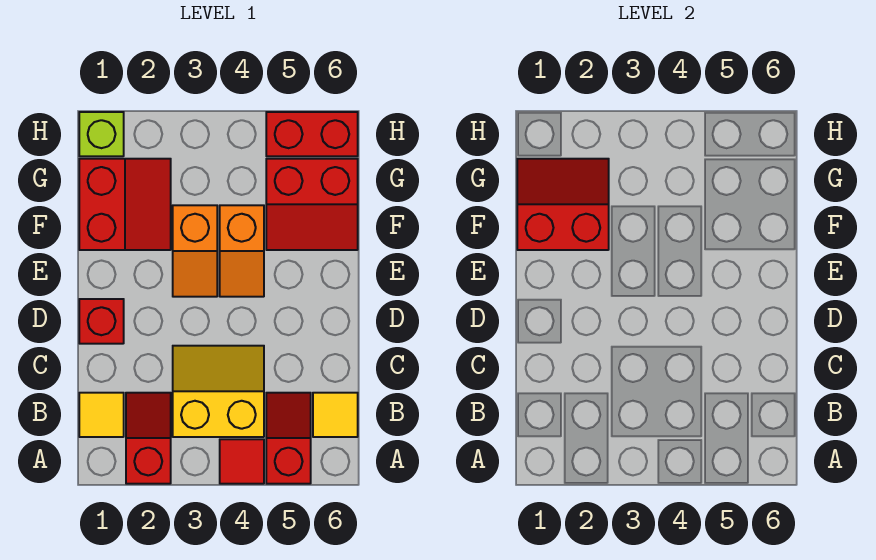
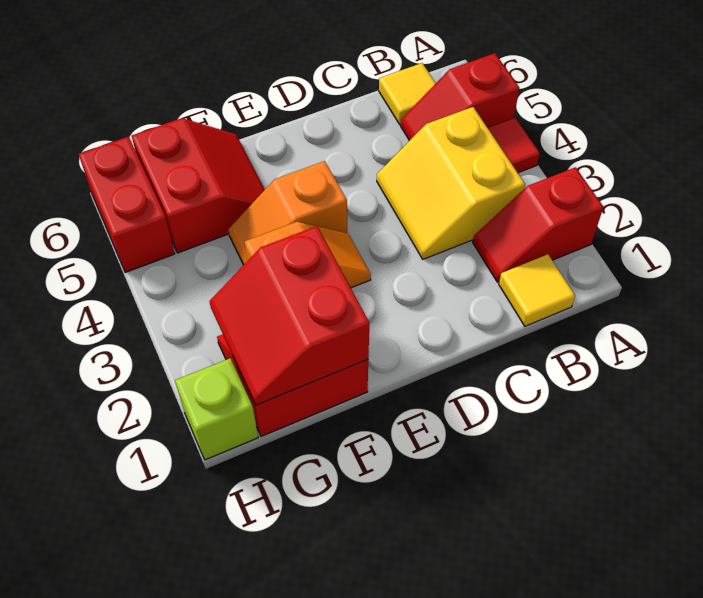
red brick D1 level 1 -> none
orange slope E4:F4 level 1 top F -> orange slope E4:F4 level 1 top E

